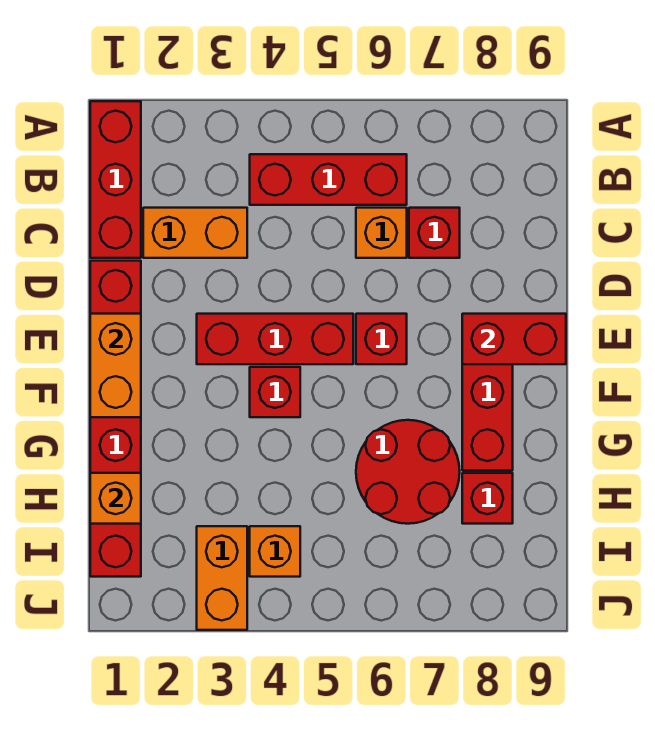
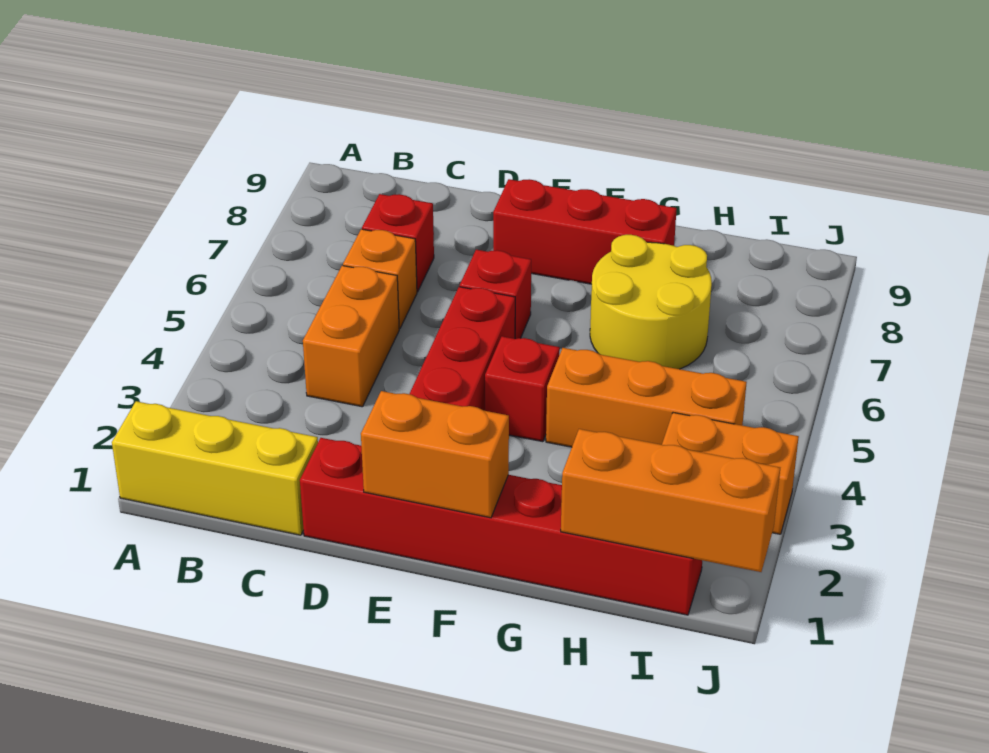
red brick A1:C1 level 1 -> yellow brick A1:C1 level 1
red brick B4:B6 level 1 -> none
orange brick C2:C3 level 1 -> orange brick C4:C5 level 1
red brick E8:E9 level 2 -> none
red round brick G6:H7 level 1 -> yellow round brick G6:H7 level 1
orange brick H1 level 2 -> orange brick H1:J1 level 2
red brick H8 level 1 -> none
orange brick I4 level 1 -> orange brick G4:I4 level 1

